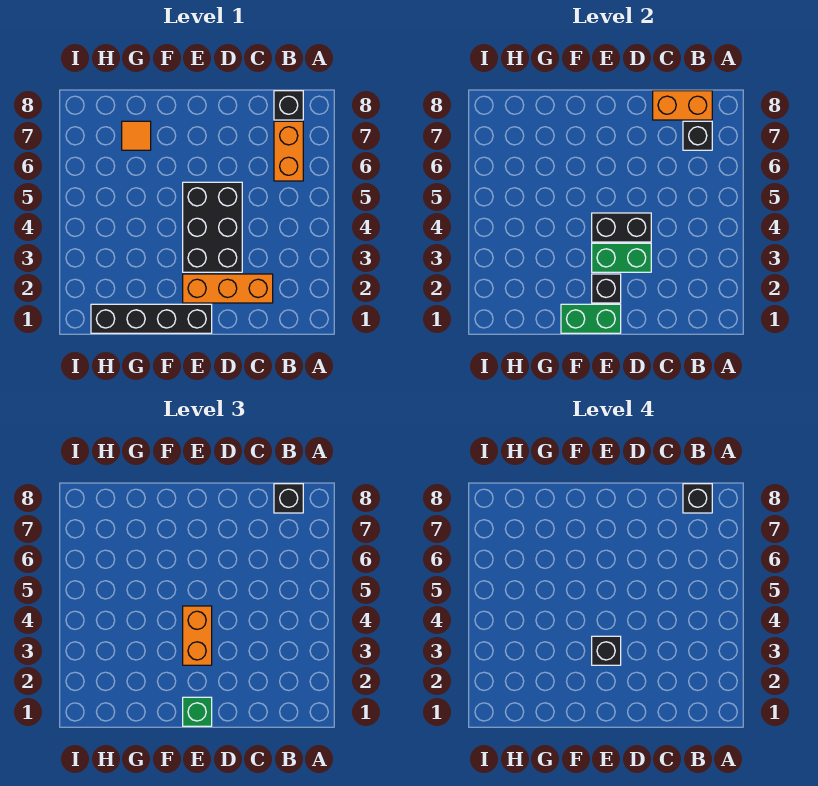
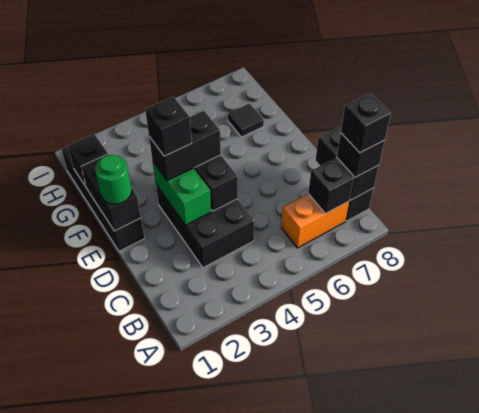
orange brick B8:C8 level 2 -> black brick B8:C8 level 2
orange brick C2:E2 level 1 -> none
black brick D3:E5 level 1 -> black brick C3:E4 level 1
green brick E1:F1 level 2 -> black brick E1:F1 level 2
green brick E1 level 3 -> green round brick E1 level 3
black brick E2 level 2 -> black brick G1 level 2
orange brick E3:E4 level 3 -> black brick E3:E4 level 3
orange tile G7 level 1 -> black tile G7 level 1

